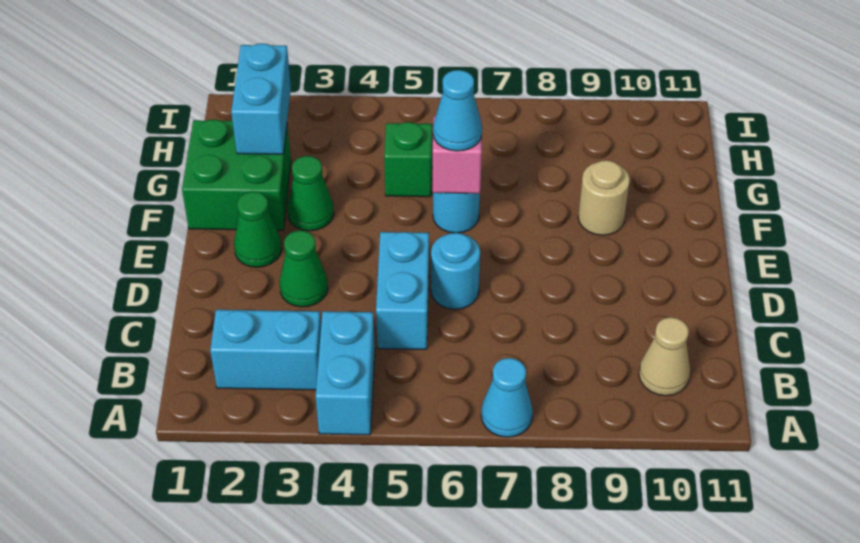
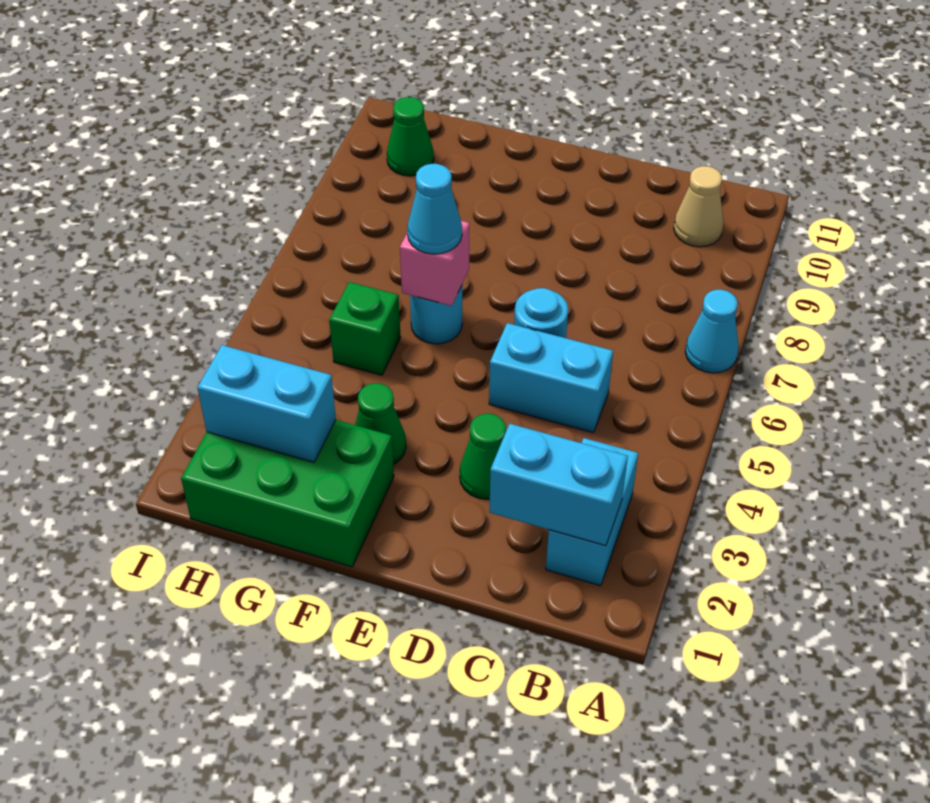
cyan brick A4:B4 level 1 -> cyan brick B2:C2 level 2
green cone E2 level 1 -> green cone H10 level 1
green brick F1:G2 level 1 -> green brick F1:H2 level 1
tan round brick F9 level 1 -> none

